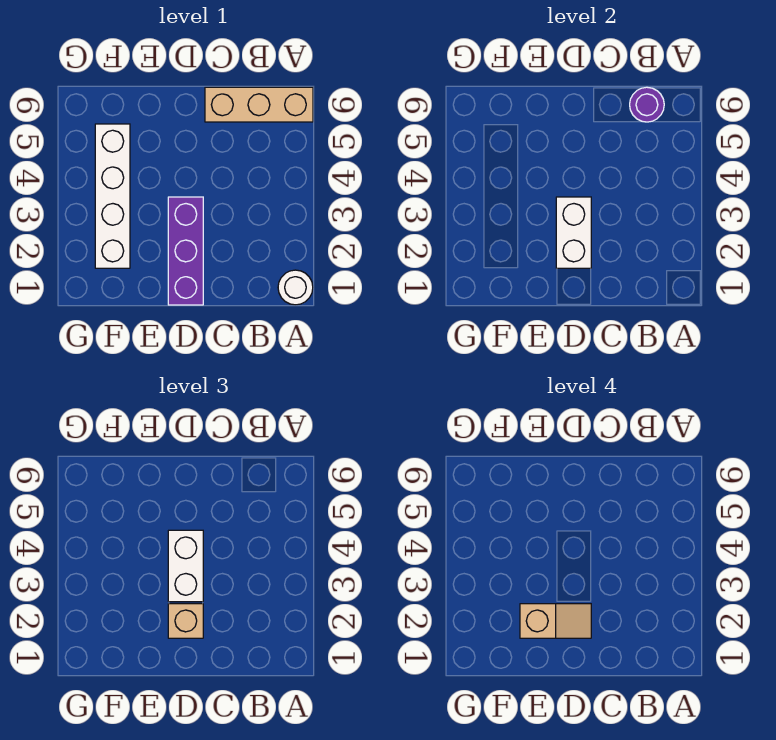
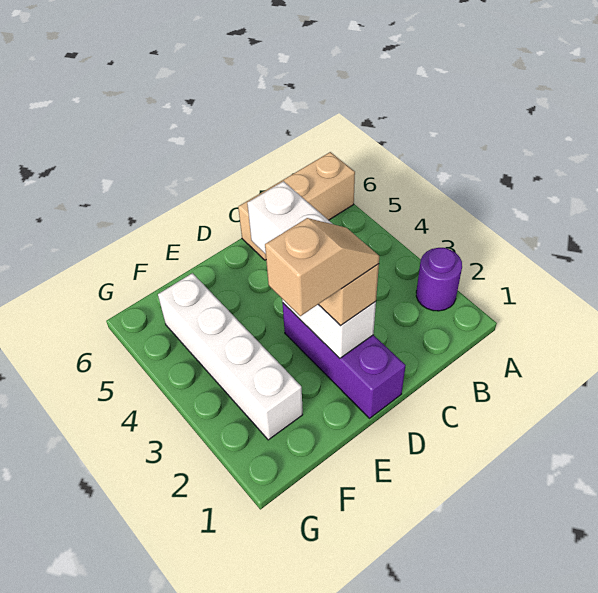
white round brick A1 level 1 -> none
purple round brick B6 level 2 -> purple round brick A2 level 1

